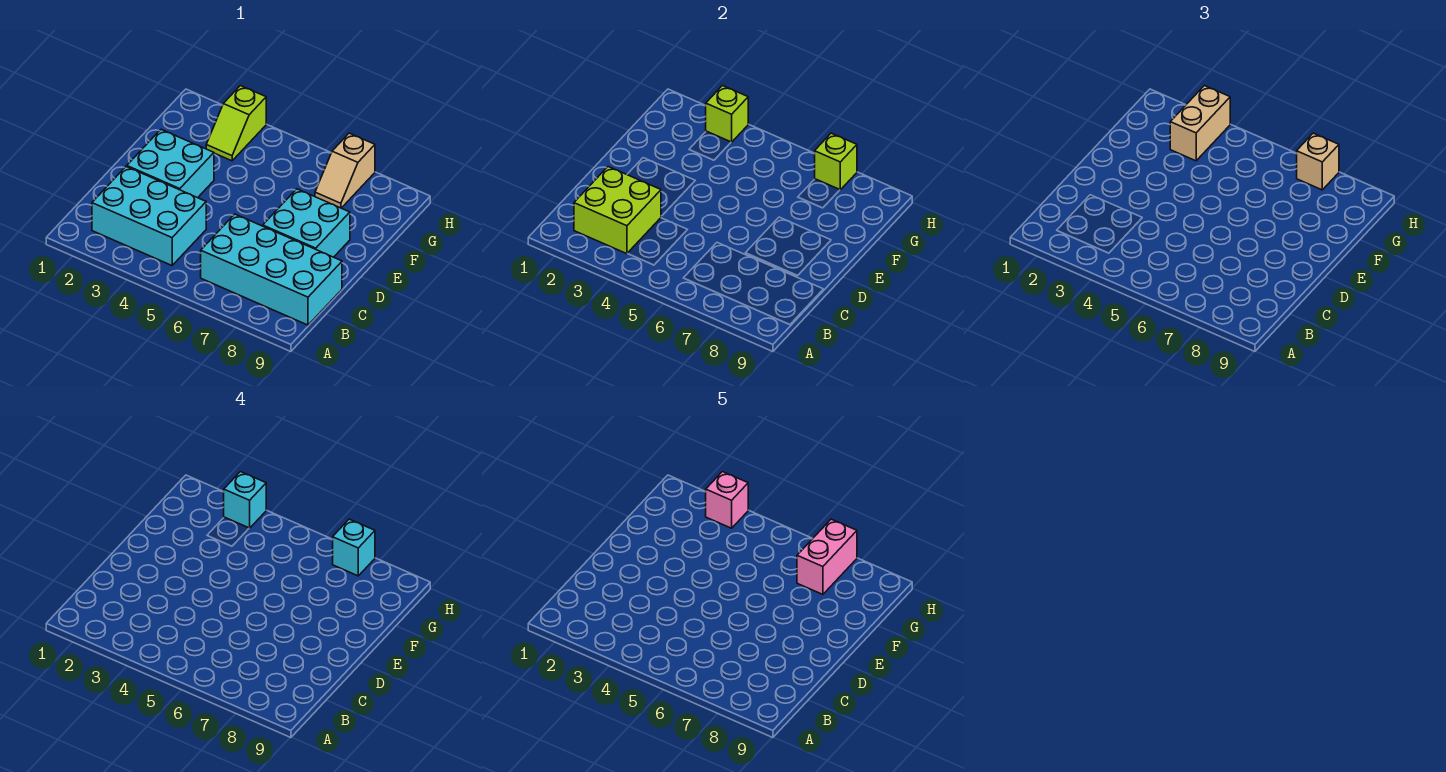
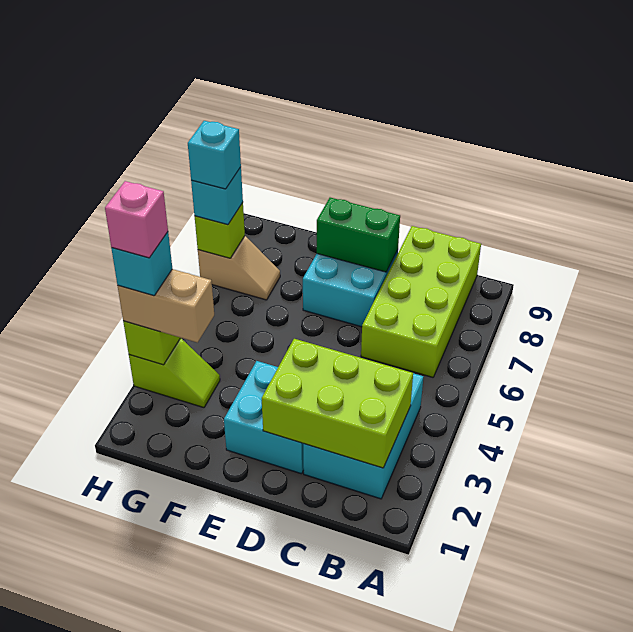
lime brick B2:C3 level 2 -> lime brick B2:D3 level 2
cyan brick B6:C9 level 1 -> lime brick B6:C9 level 1
none -> green brick D8:E8 level 2
pink brick G7:H7 level 5 -> none
tan brick H7 level 3 -> cyan brick H7 level 3

